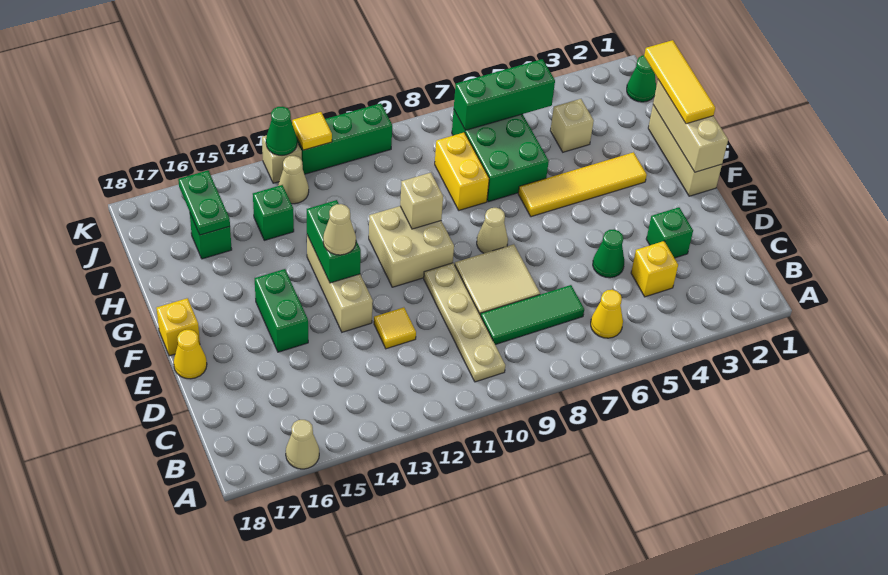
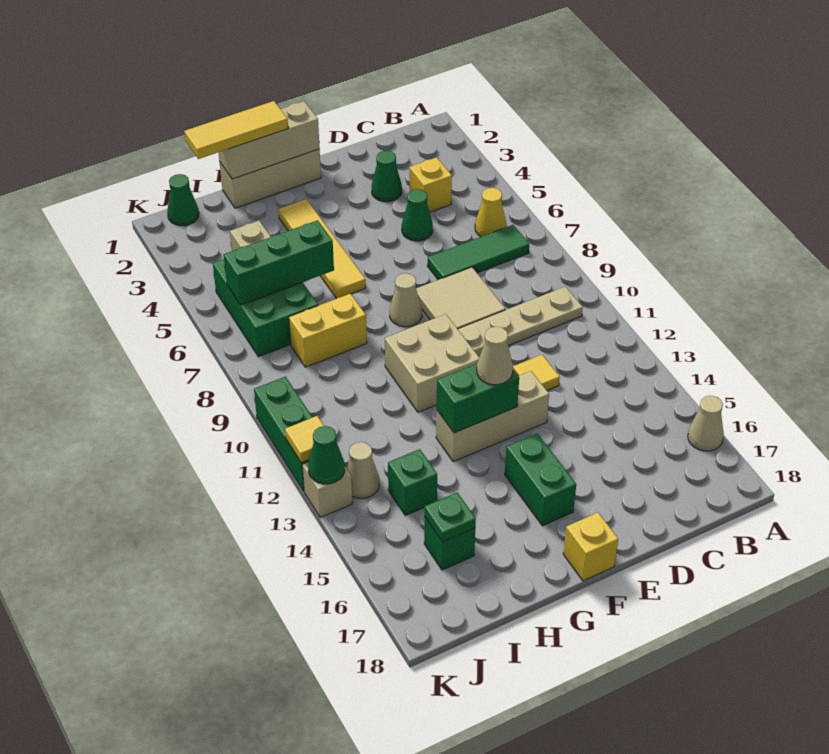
green tile C7:C9 level 1 -> green tile B7:D7 level 1
green brick D3 level 1 -> green cone D3 level 1
green brick E15:F15 level 1 -> green brick F15:F16 level 1
yellow cone E18 level 1 -> none
tan brick G10 level 2 -> none
green brick H6:J7 level 1 -> green brick I5:J7 level 1
green plate I16:J16 level 2 -> green plate I16 level 2
green brick J5:J7 level 2 -> green brick H6:J6 level 2

